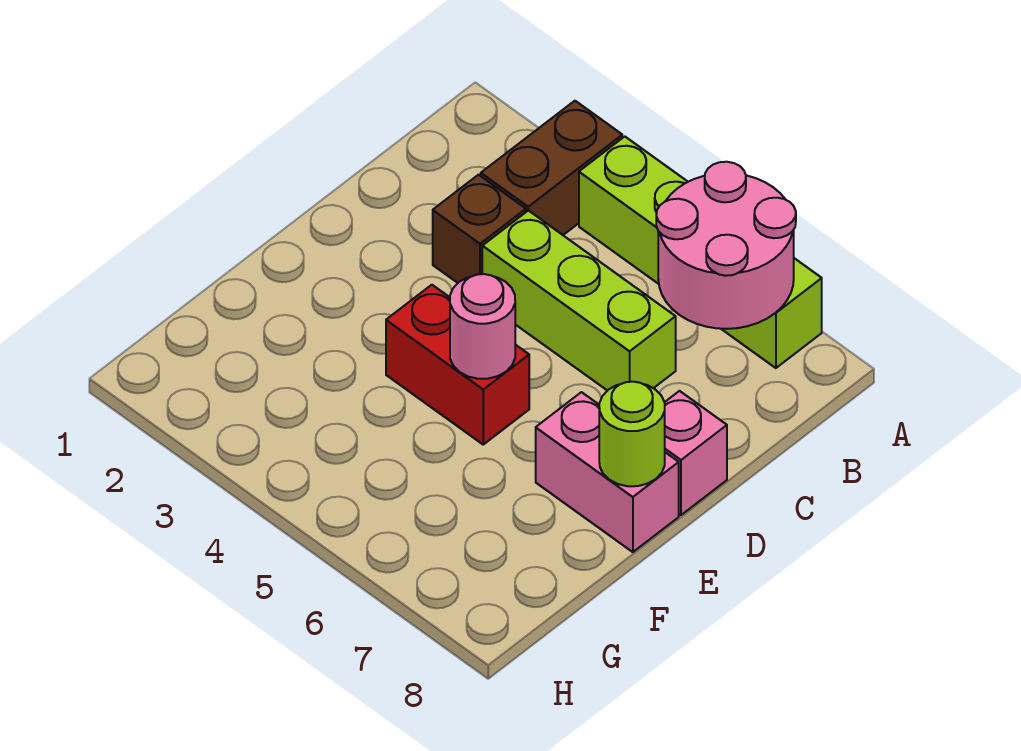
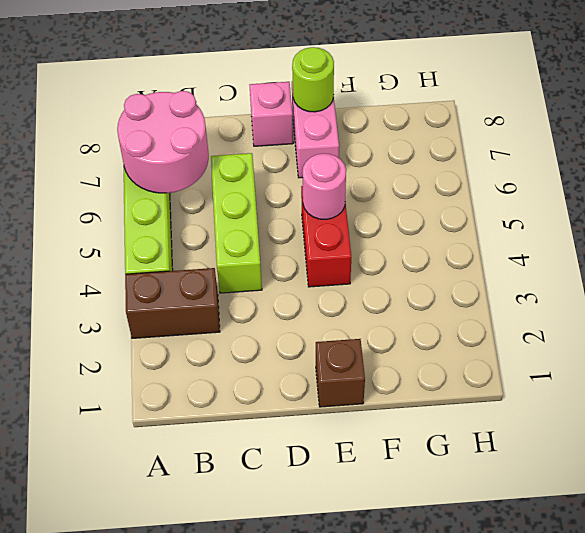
brown brick C3 level 1 -> brown brick E1 level 1

